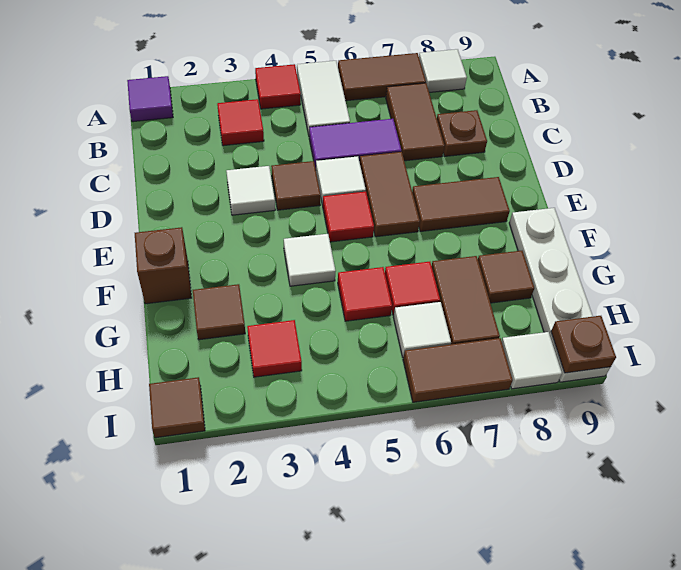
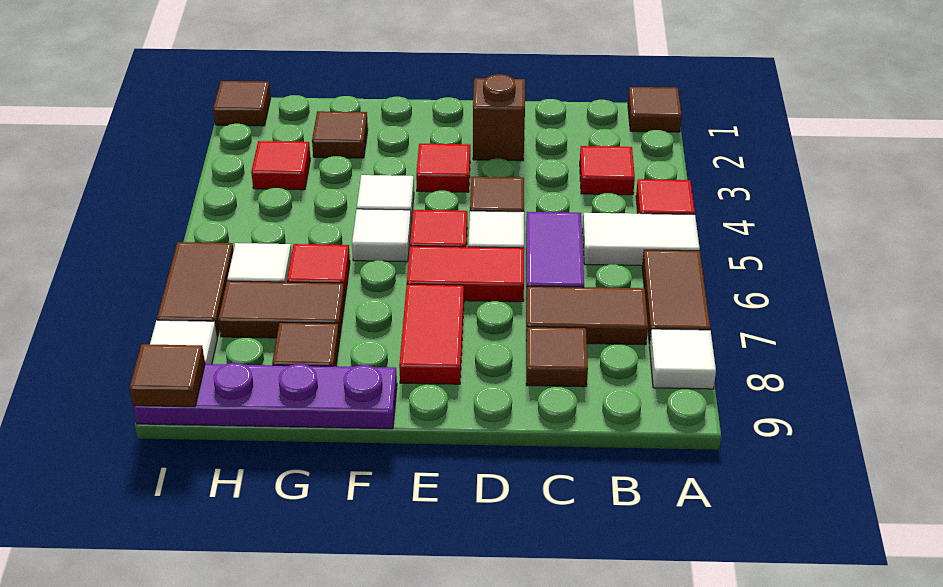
purple tile A1 level 1 -> brown tile A1 level 1
brown plate C8 level 1 -> brown tile C8 level 1
white tile D3 level 1 -> white tile F5 level 1
brown tile D6:E6 level 1 -> red tile D6:E6 level 1
brown tile E7:E8 level 1 -> red tile E7:E8 level 1
brown brick F1 level 1 -> brown brick D2 level 1
white plate F9:I9 level 1 -> purple plate F9:I9 level 1
red tile G5 level 1 -> red tile E3 level 1
brown plate I9 level 2 -> brown tile I9 level 2

